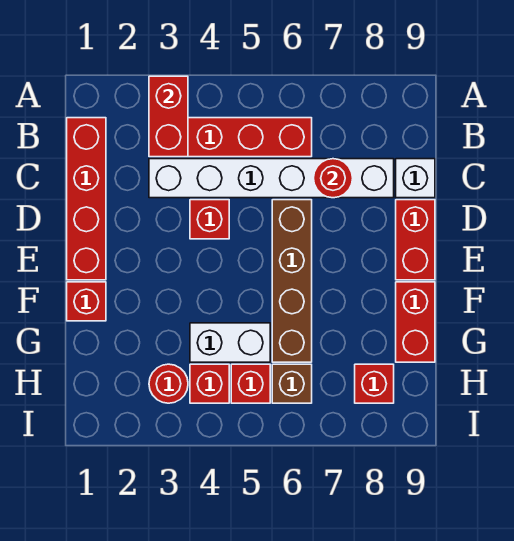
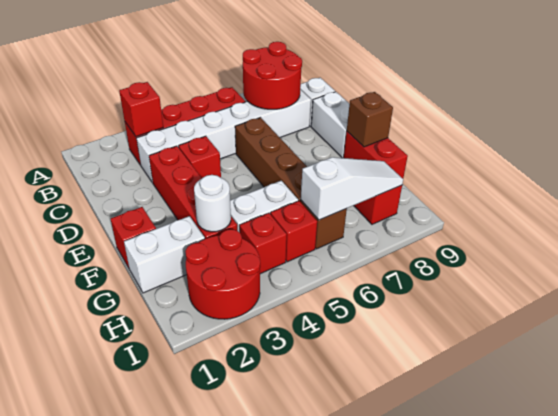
red brick A3:B3 level 2 -> red brick B3 level 2
red brick B1:E1 level 1 -> red brick D3:G3 level 1
red round brick C7 level 2 -> red round brick B7:C8 level 2
red brick D9:E9 level 1 -> white brick D9:E9 level 1
none -> brown brick F9 level 2
none -> white brick G1:G2 level 1
none -> white round brick G3 level 2
red round brick H3 level 1 -> red round brick H2:I3 level 1
none -> white slope H6:H8 level 2 top 6

